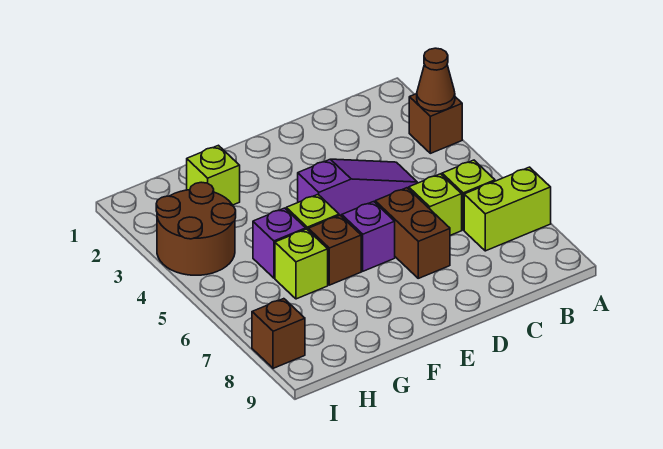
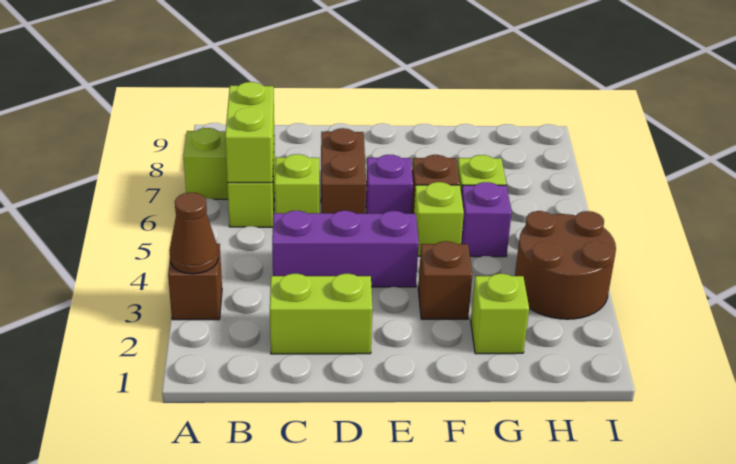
none -> lime brick B6:B7 level 2
none -> lime brick C2:D2 level 1
purple slope C4:E4 level 1 top E -> purple brick C4:E4 level 1
brown brick I8 level 1 -> brown brick F3 level 1

